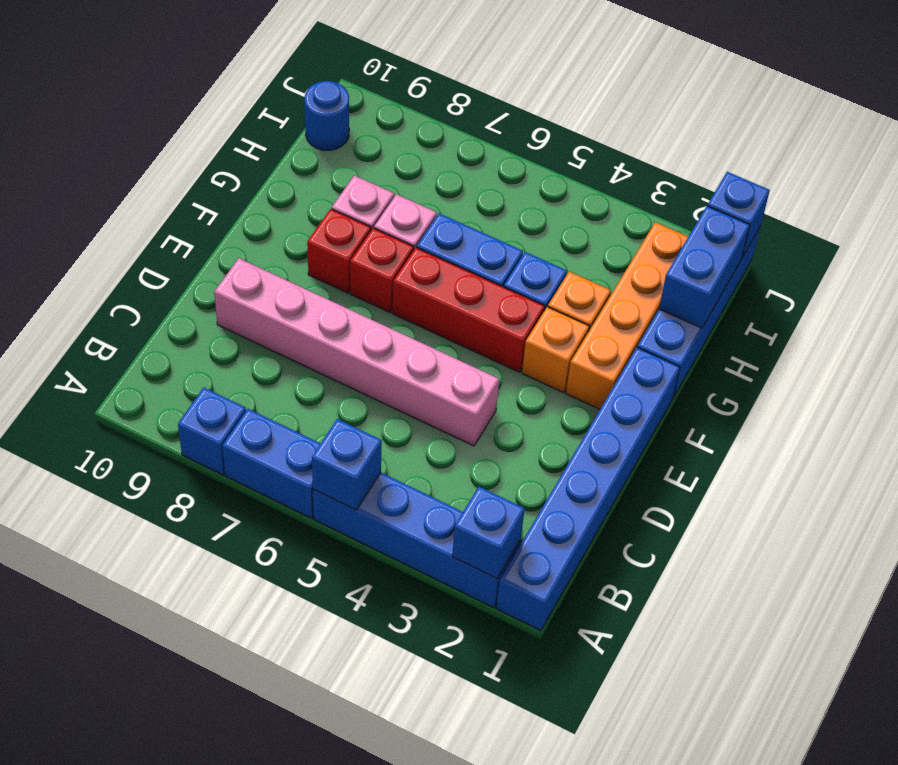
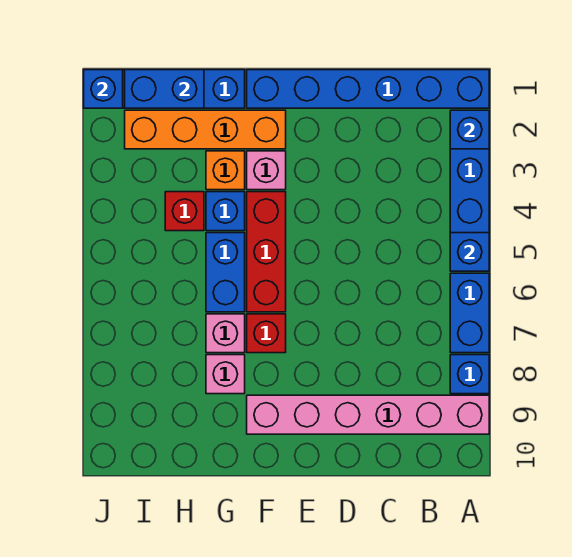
pink brick D4:D9 level 1 -> pink brick A9:F9 level 1
orange brick F3 level 1 -> pink brick F3 level 1
red brick F8 level 1 -> red brick H4 level 1
blue round brick I10 level 1 -> none

